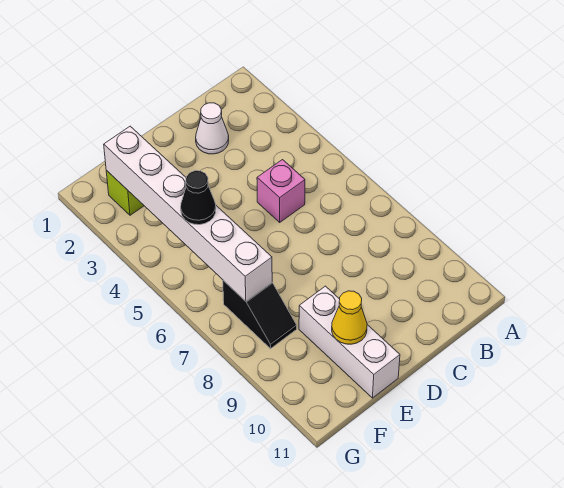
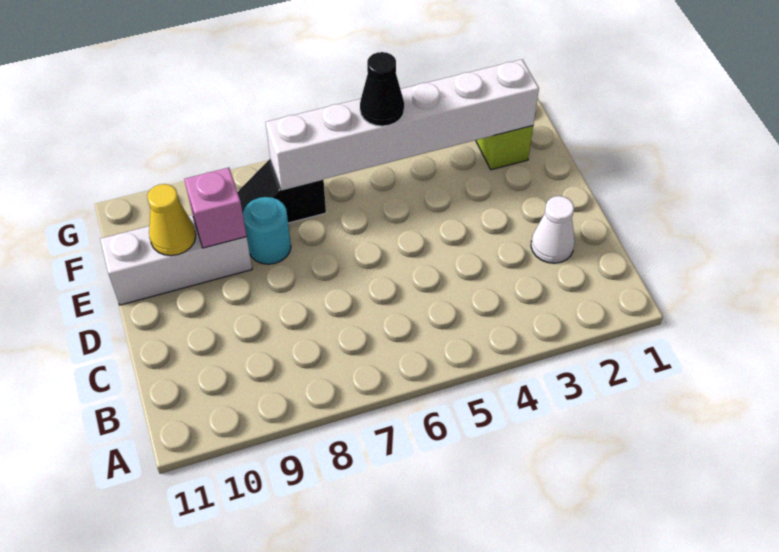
pink brick C5 level 1 -> pink brick E9 level 2
none -> cyan round brick E8 level 1

